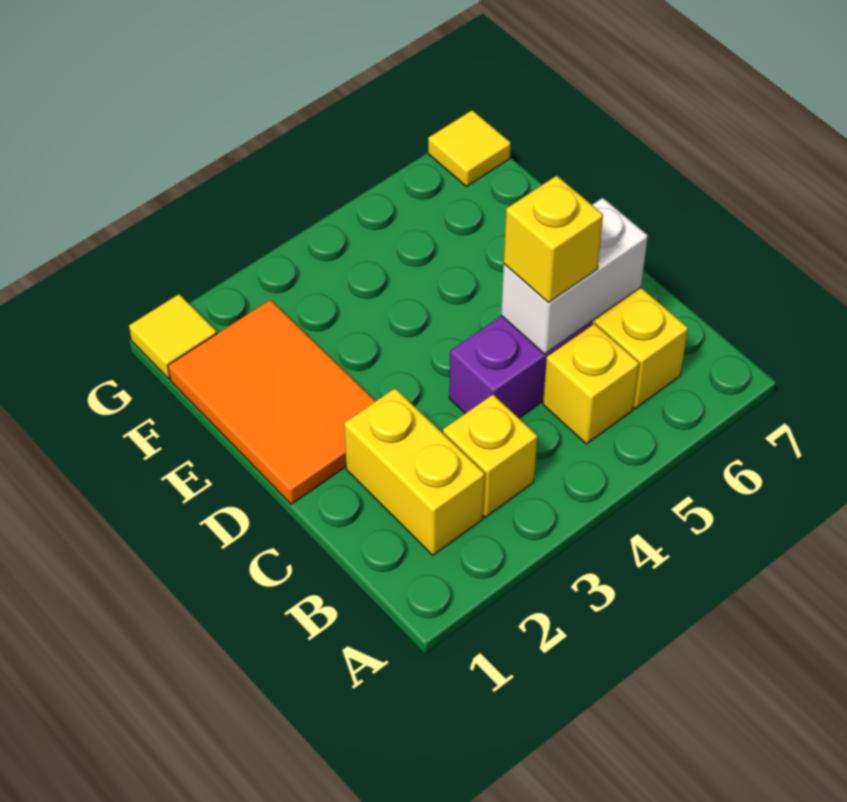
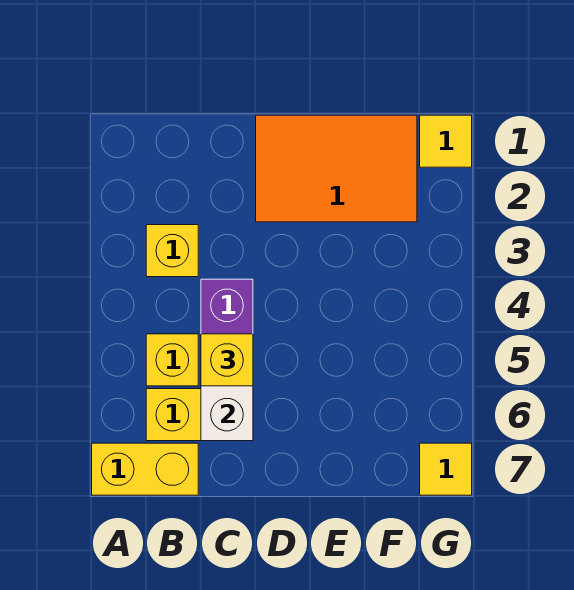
yellow brick B2:C2 level 1 -> yellow brick A7:B7 level 1

